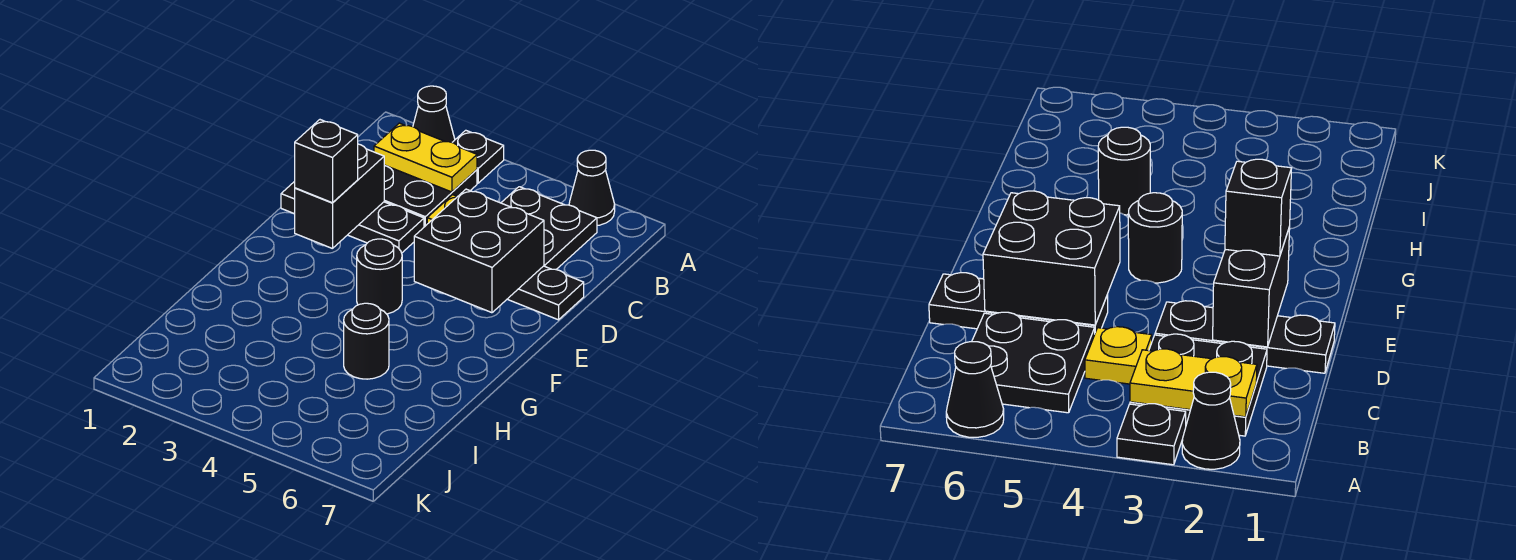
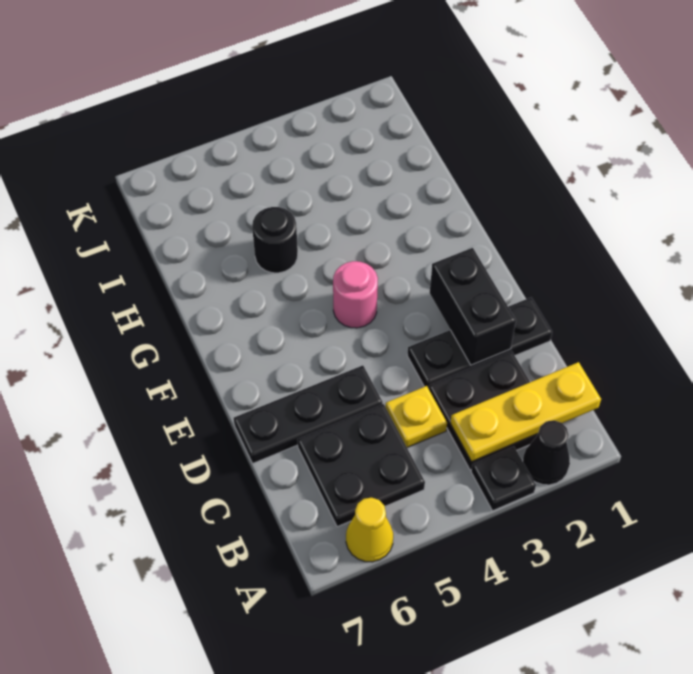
black cone A6 level 1 -> yellow cone A6 level 1
yellow plate B2:B3 level 2 -> yellow plate B1:B3 level 2
black brick D5:E6 level 2 -> none
black brick E2 level 3 -> none
black round brick F4 level 1 -> pink round brick F4 level 1

